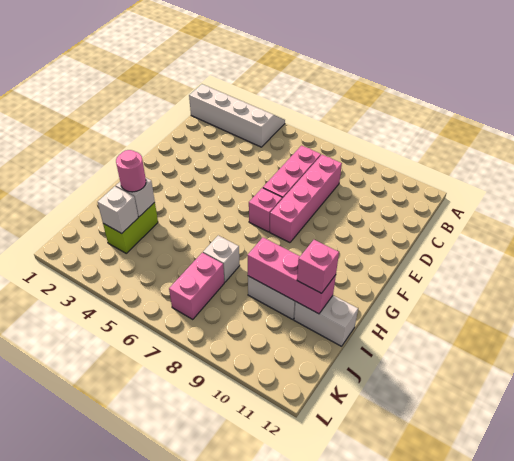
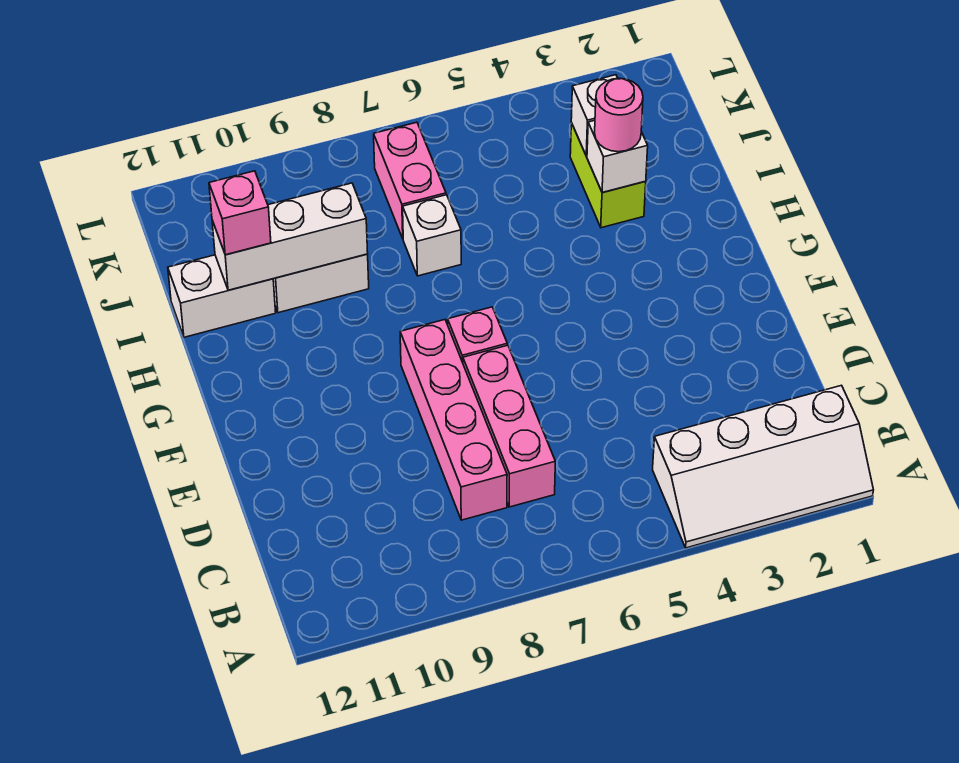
pink brick I9:I11 level 2 -> white brick I9:I11 level 2

